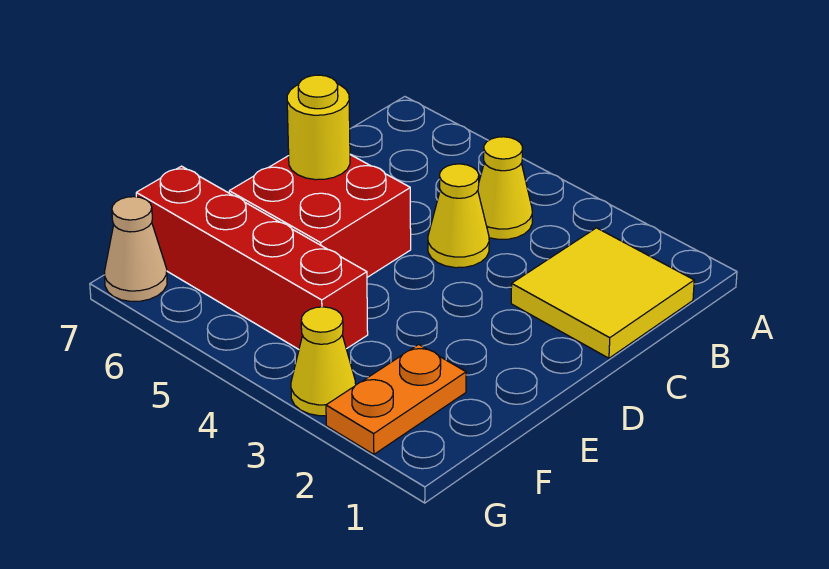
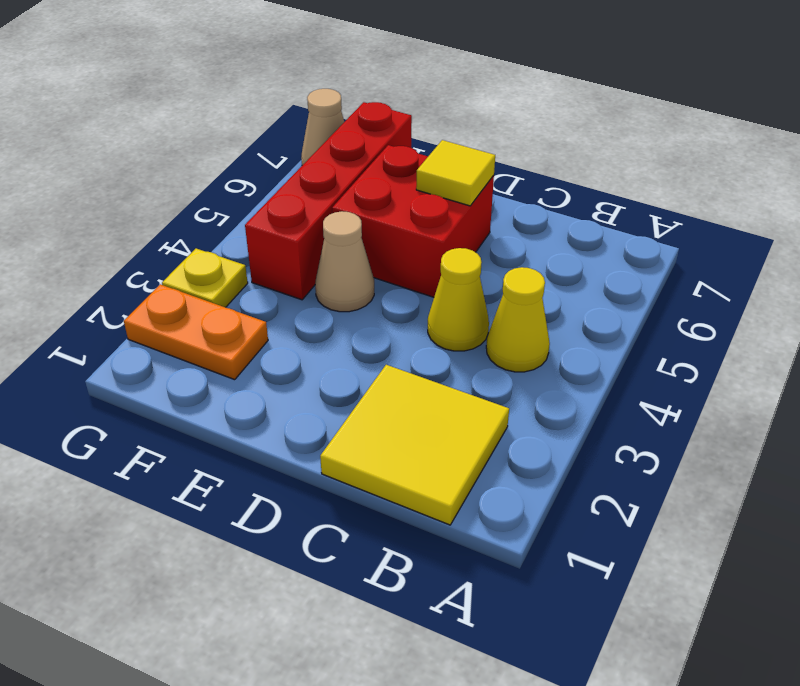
yellow round brick D6 level 2 -> yellow tile D6 level 2
none -> tan cone E4 level 1
yellow cone G3 level 1 -> yellow plate G3 level 1

